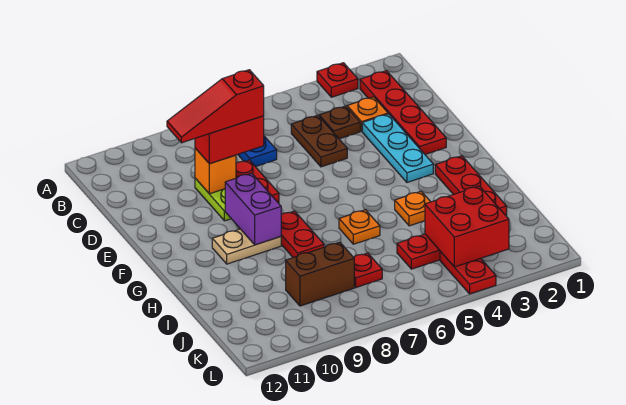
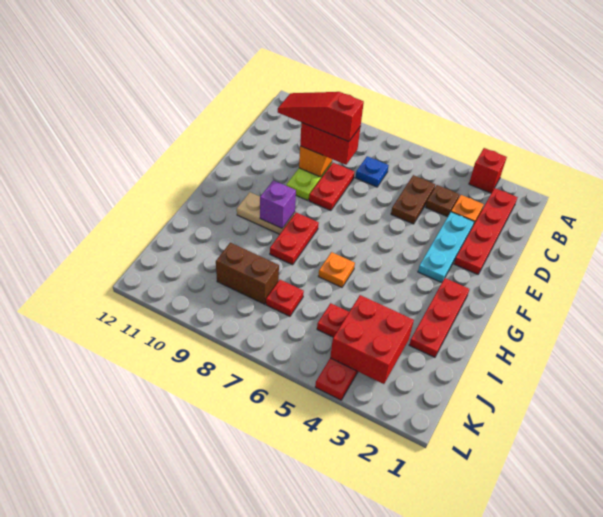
red plate A3 level 1 -> red brick A3 level 1
purple brick F9:G9 level 2 -> purple brick G9 level 2
orange plate H4 level 1 -> none

